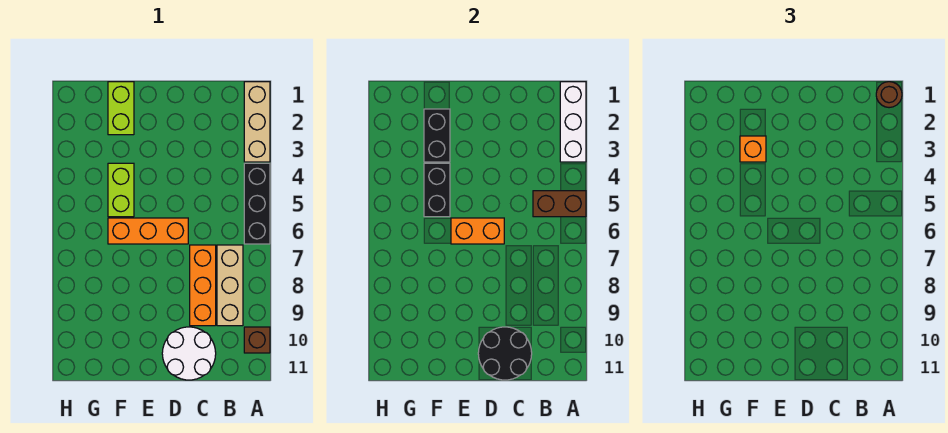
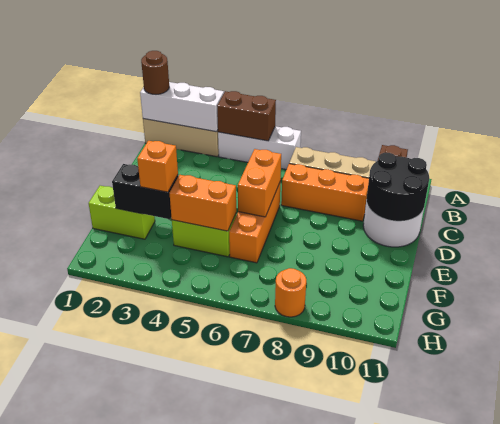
black brick A4:A6 level 1 -> white brick A4:A6 level 1
brown brick A5:B5 level 2 -> brown brick A4:A5 level 2
black brick F4:F5 level 2 -> orange brick F4:F5 level 2
none -> orange round brick H8 level 1

